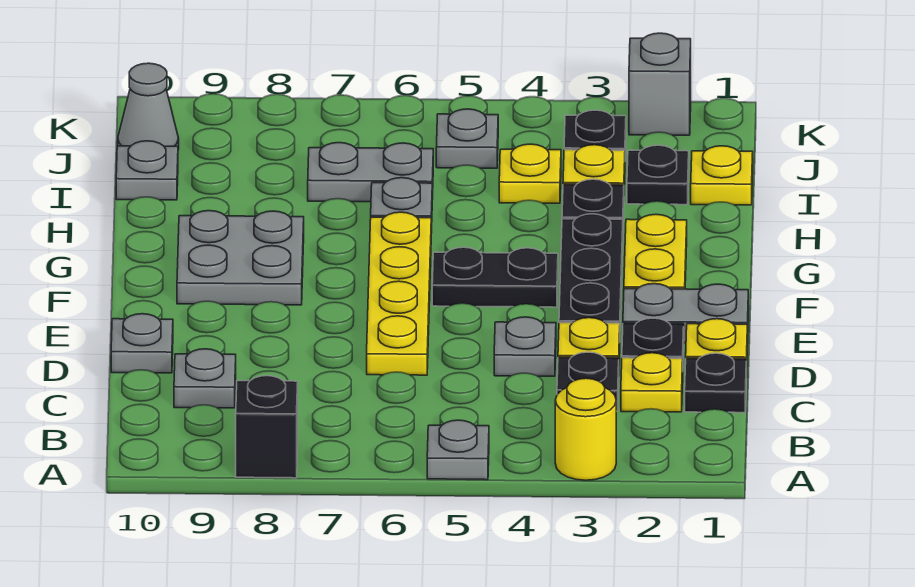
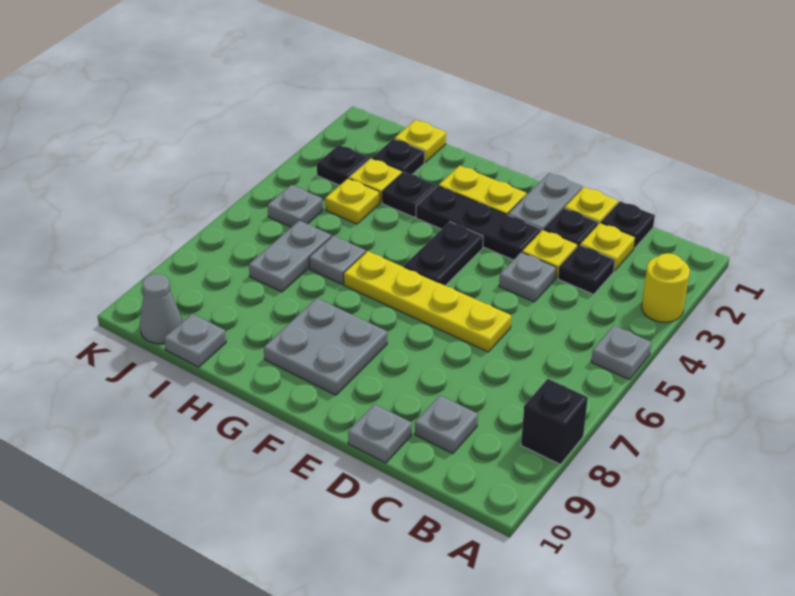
grey brick K2 level 1 -> none

